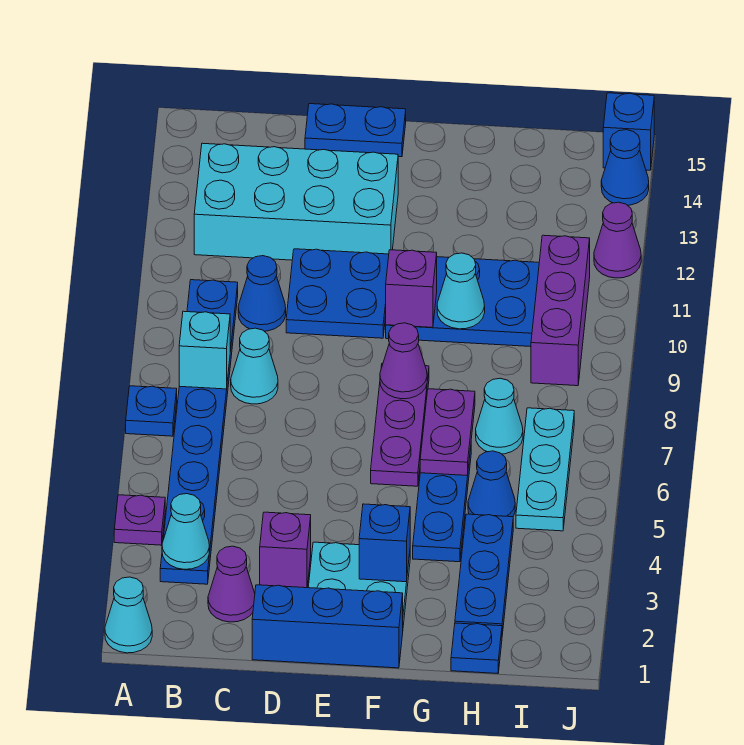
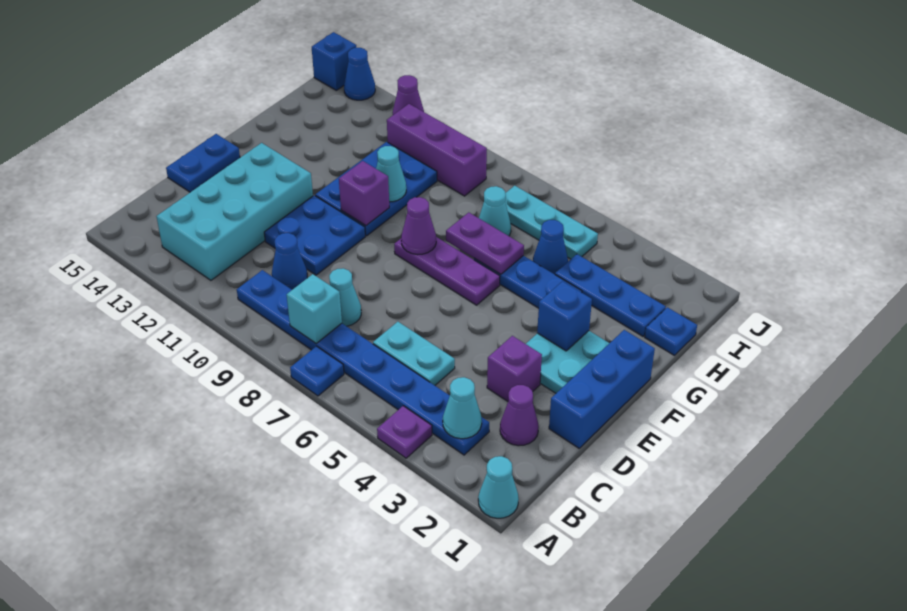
none -> cyan plate C5:C6 level 1

